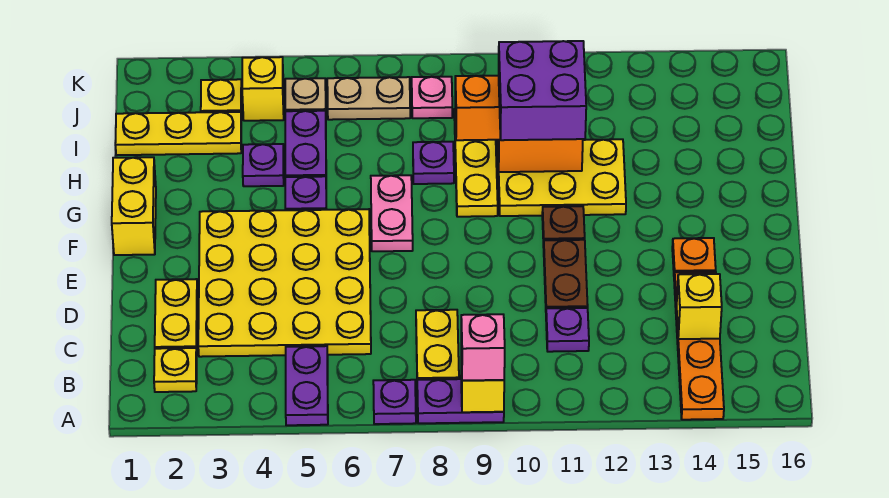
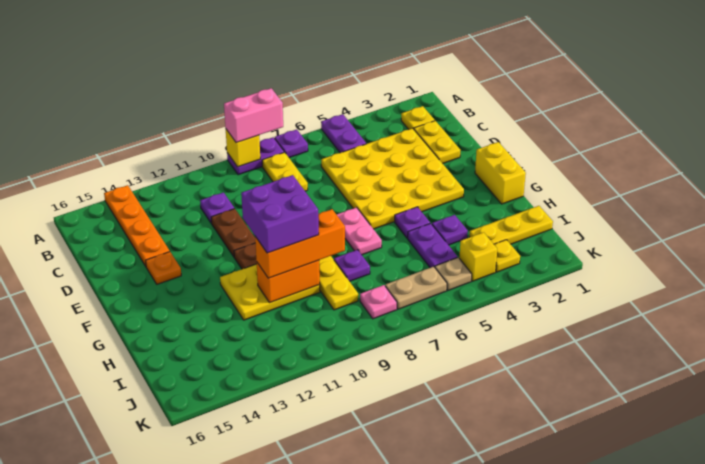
pink brick A9 level 3 -> pink brick A8:A9 level 3
yellow brick C14 level 2 -> none

